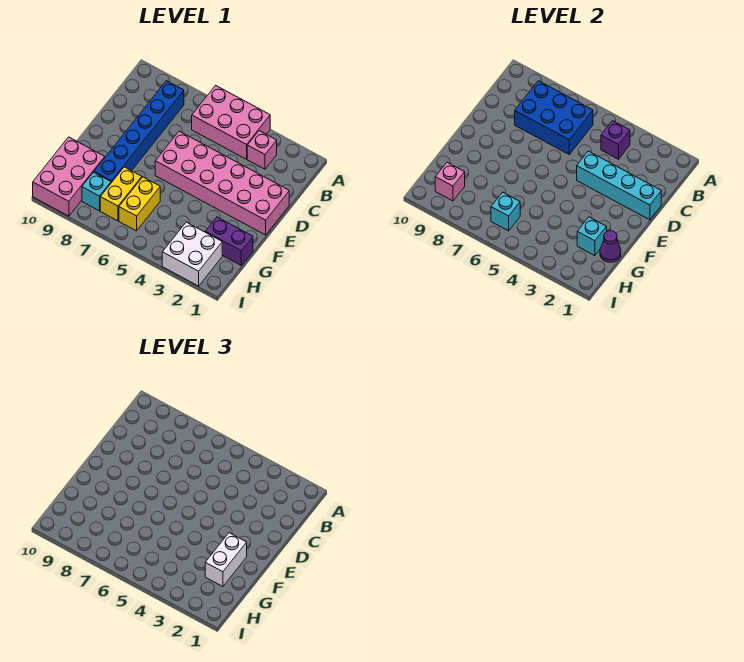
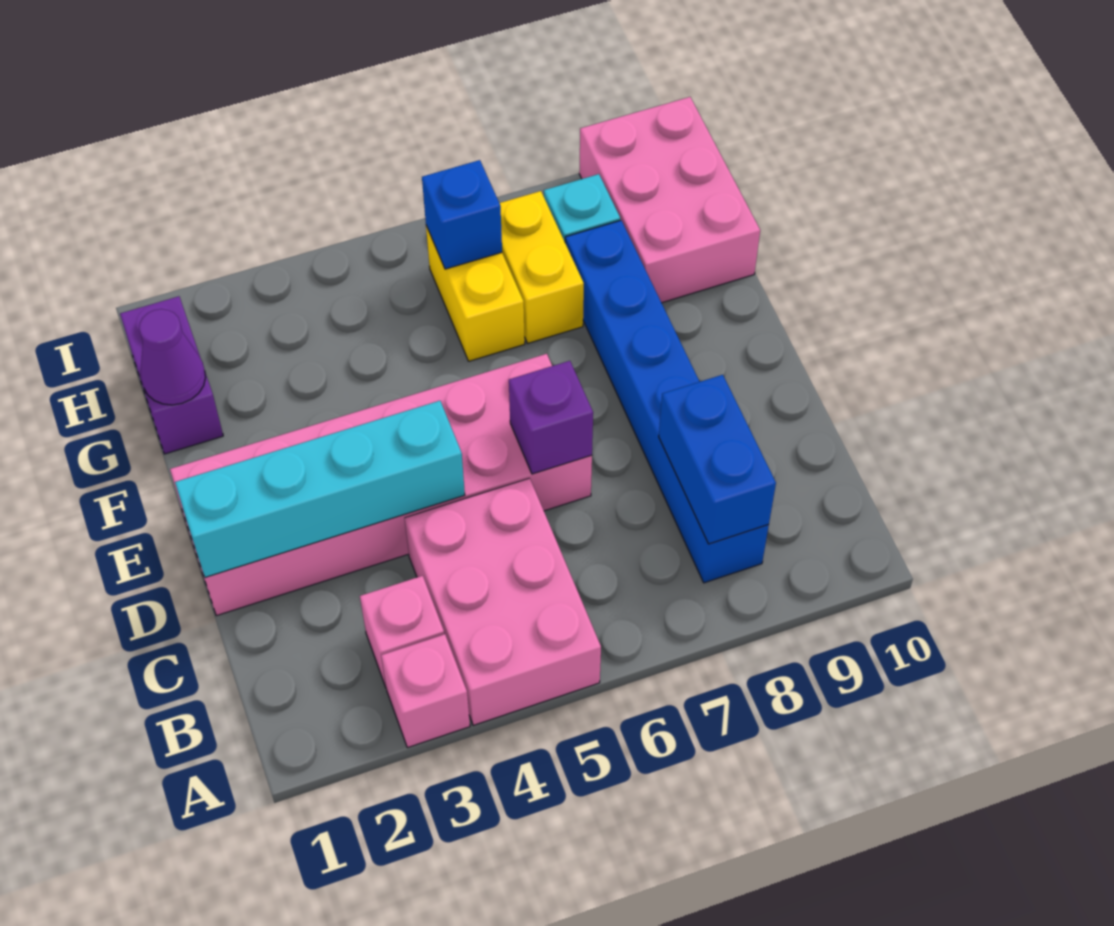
pink brick A4:B6 level 1 -> pink brick A4:C5 level 1
purple brick B4 level 2 -> purple brick D6 level 2
blue brick B6:C8 level 2 -> blue brick B8:C8 level 2
white brick F2:G2 level 3 -> none
purple brick G1:G2 level 1 -> purple brick G1:H1 level 1
cyan brick G2 level 2 -> none
white brick H2:I3 level 1 -> none
cyan brick H6 level 2 -> blue brick H6 level 2
pink brick H9 level 2 -> pink brick A3 level 1

